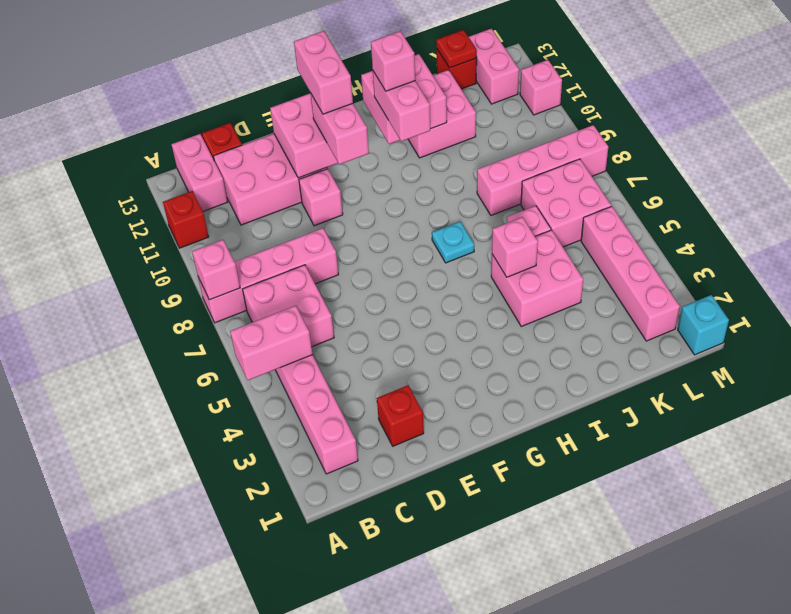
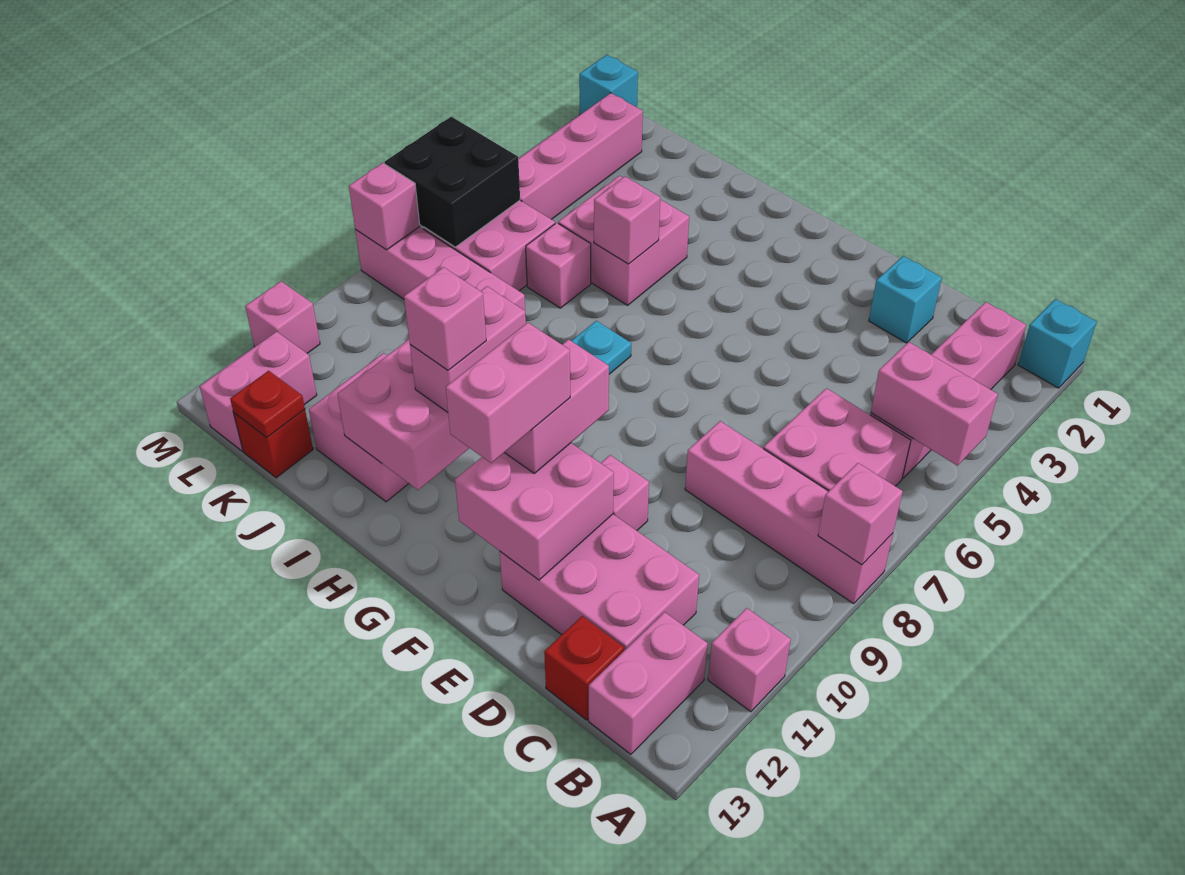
none -> cyan brick A1 level 1
red brick A11 level 1 -> pink brick A11 level 1
red brick D2 level 1 -> cyan brick D2 level 1
none -> black brick L6:M7 level 2
none -> pink brick M8 level 2

